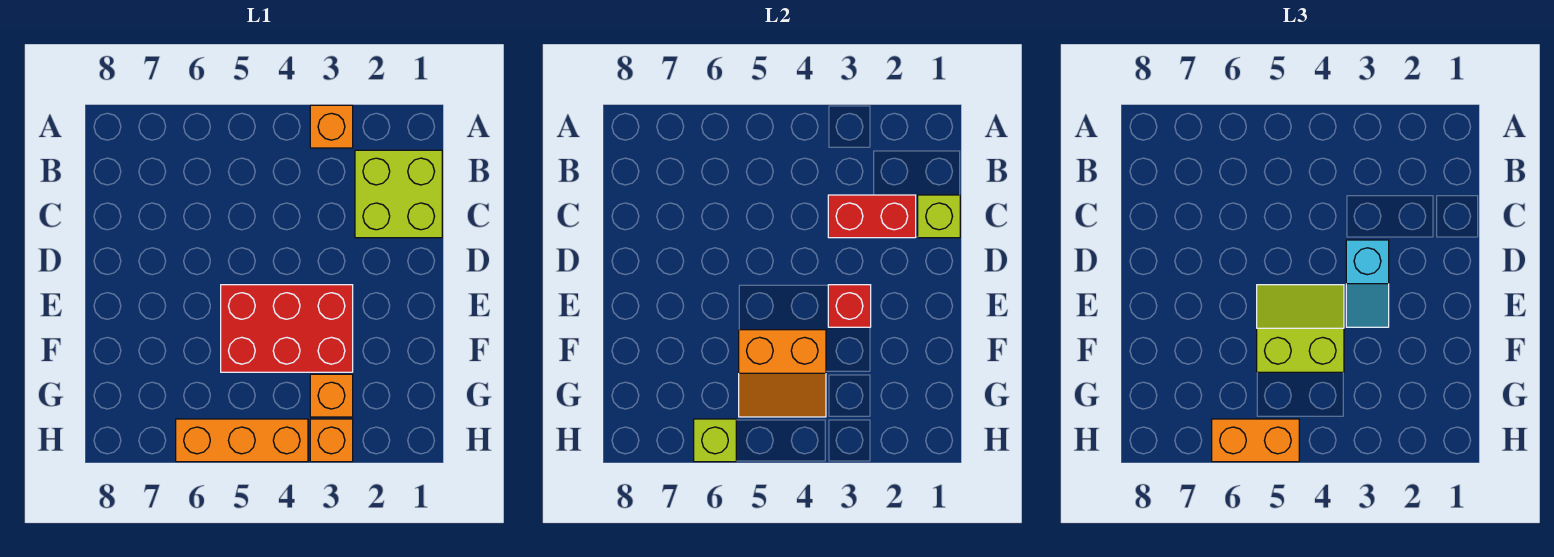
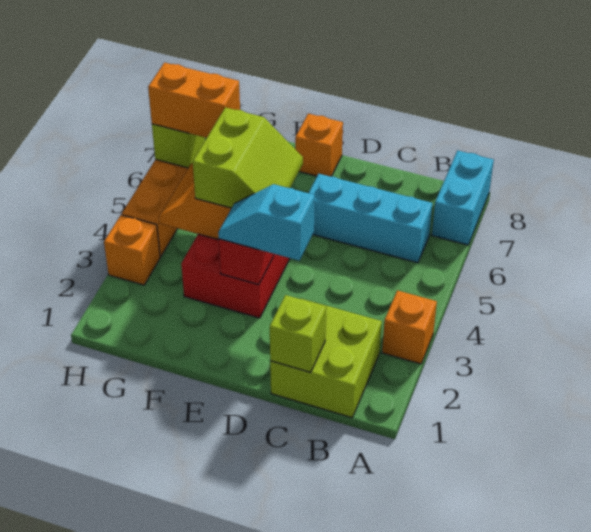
none -> cyan brick A7:A8 level 1
none -> cyan brick B6:D6 level 1
red brick C2:C3 level 2 -> none
orange brick G3 level 1 -> orange brick E8 level 1
orange brick H5:H6 level 3 -> orange brick G6:H6 level 3

